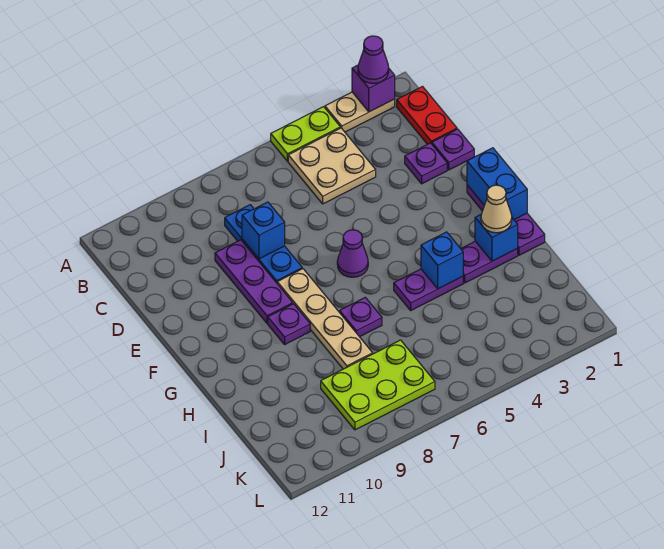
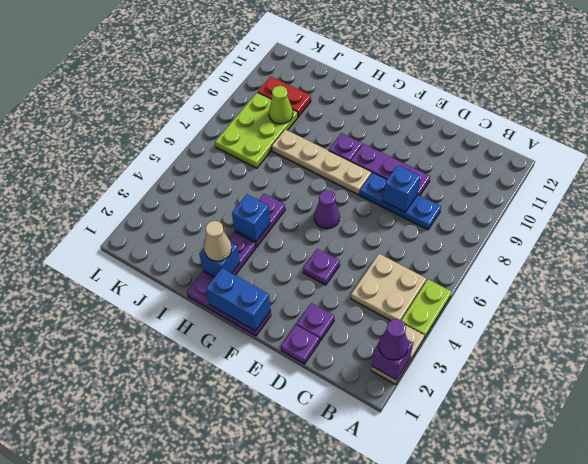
red plate B1:C1 level 1 -> red plate J10:K10 level 1
purple plate H7 level 1 -> purple plate E4 level 1
none -> lime cone J9 level 2

